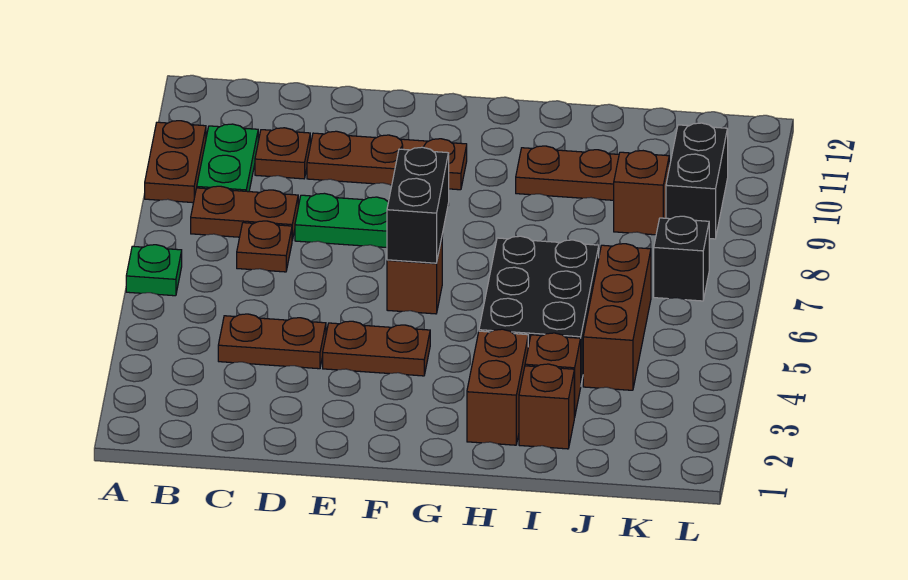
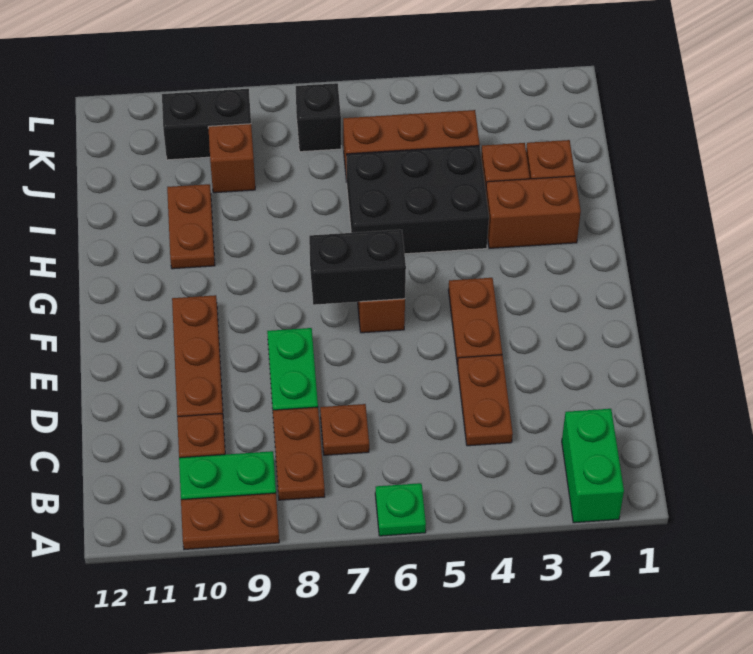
none -> green brick A2:B2 level 1

